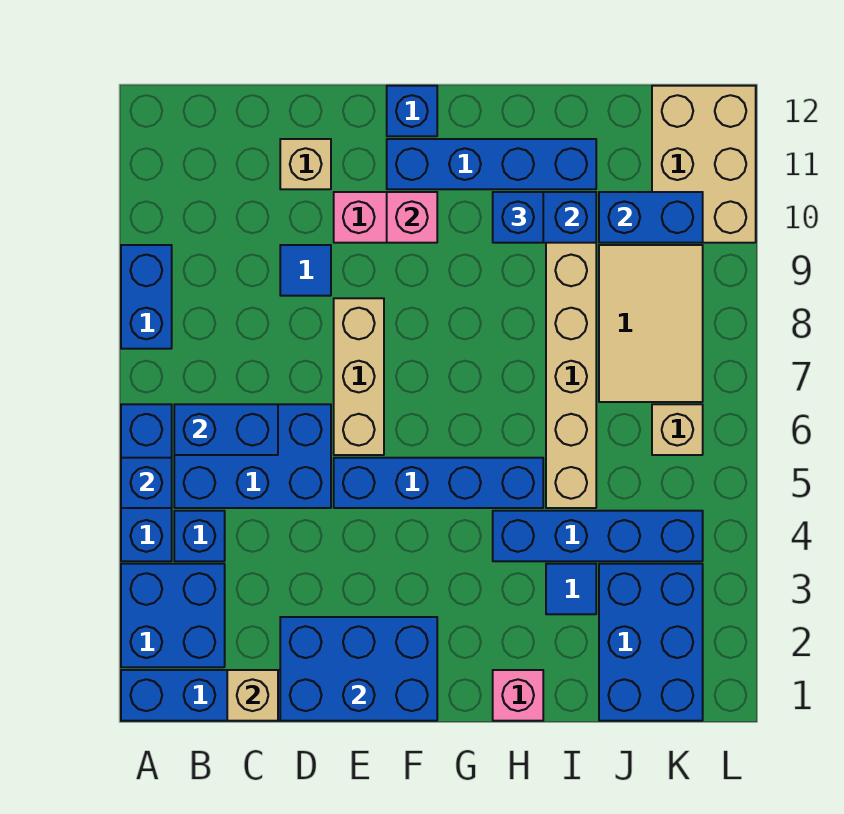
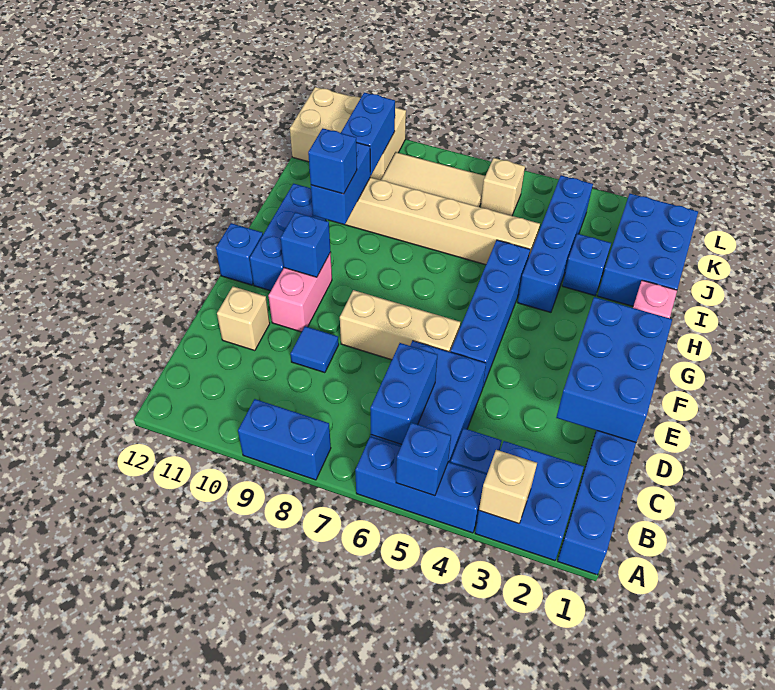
tan brick C1 level 2 -> tan brick A3 level 2
pink brick F10 level 2 -> blue brick F10 level 2
blue brick F11:I11 level 1 -> blue brick F11:H11 level 1
blue tile I3 level 1 -> blue brick I3 level 1
blue brick J1:K3 level 1 -> blue brick I1:K2 level 1

